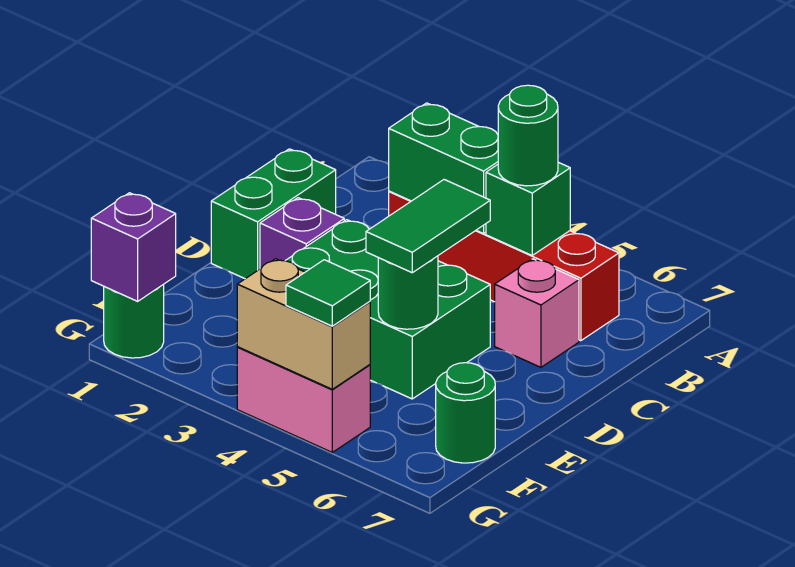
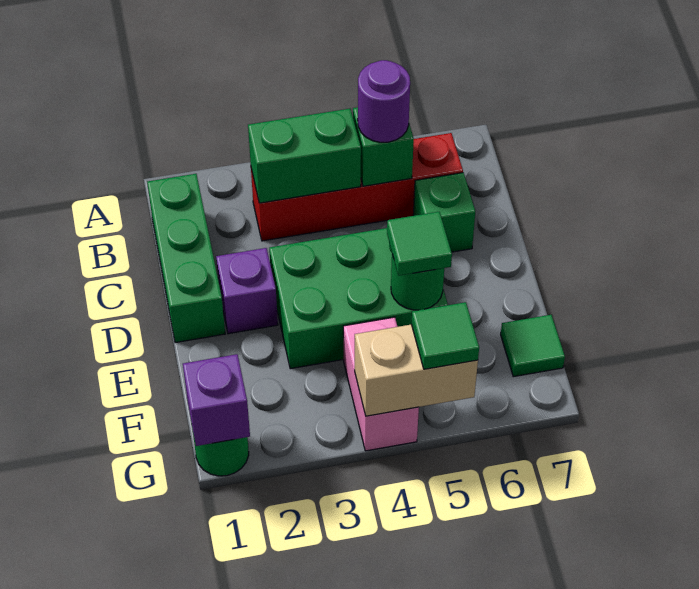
green round brick B5 level 3 -> purple round brick B5 level 3
green brick C1:D1 level 1 -> green brick B1:D1 level 1
pink brick C6 level 1 -> green brick C6 level 1
green tile D5:E5 level 3 -> green tile E5 level 3
green round brick F7 level 1 -> green tile F7 level 1
pink brick G4:G5 level 1 -> pink brick F4:G4 level 1

